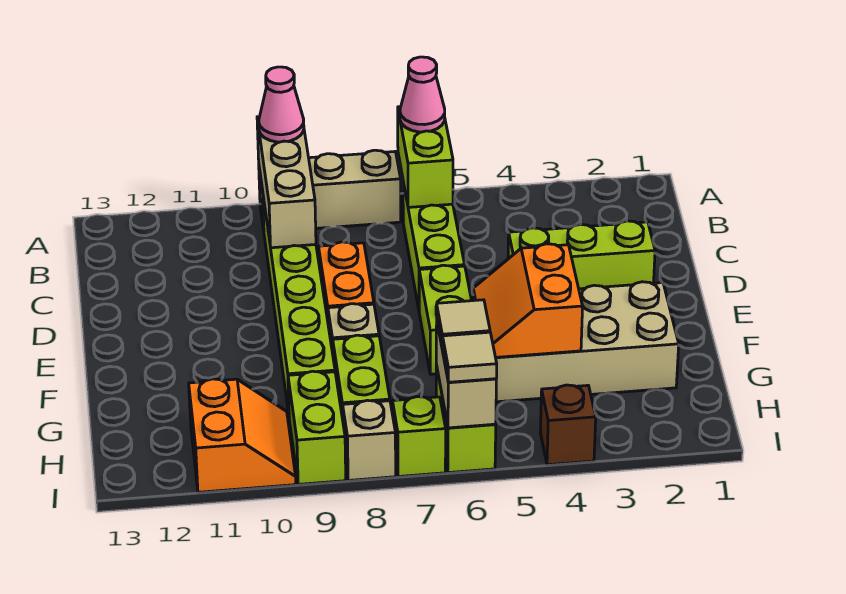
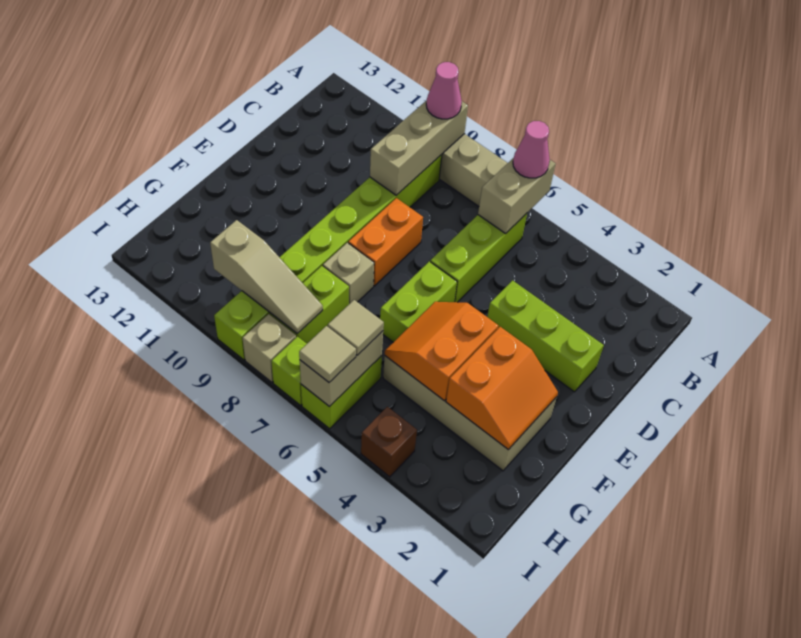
lime brick A6:B6 level 2 -> tan brick A6:B6 level 2
none -> tan slope H8:H10 level 2 top 10
orange slope H10:I11 level 1 top 11 -> orange slope F2:G3 level 2 top 3

